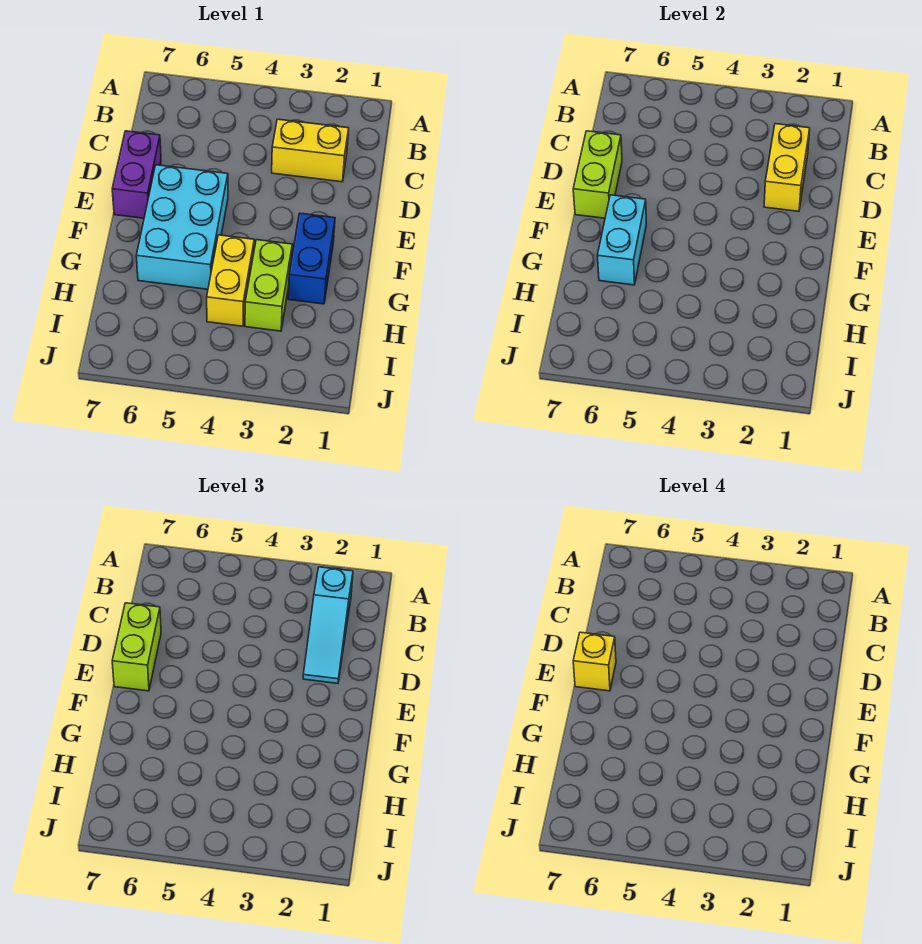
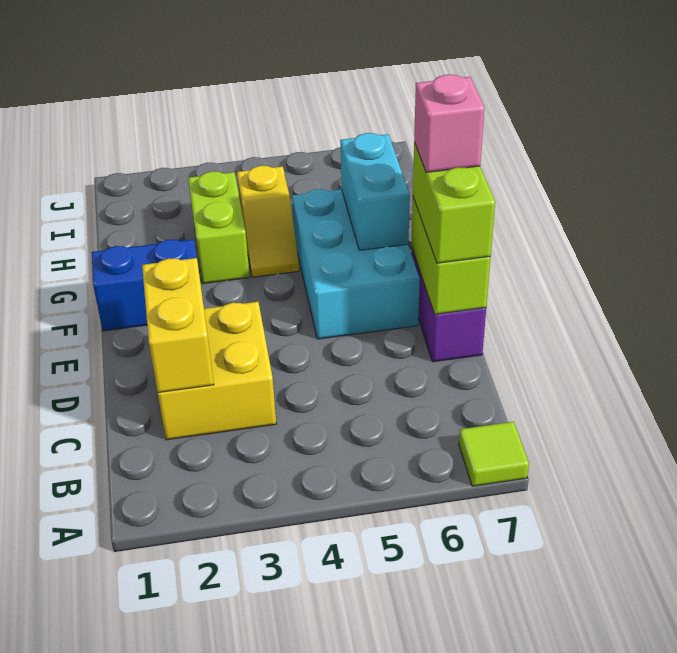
none -> lime tile A7 level 1
cyan slope B2:D2 level 3 top B -> none
yellow brick C2:C3 level 1 -> yellow brick C2:D3 level 1
yellow brick E7 level 4 -> pink brick E7 level 4
blue brick F2:G2 level 1 -> blue brick F1:F2 level 1
yellow brick G4:H4 level 1 -> yellow slope G4:H4 level 1 top H

